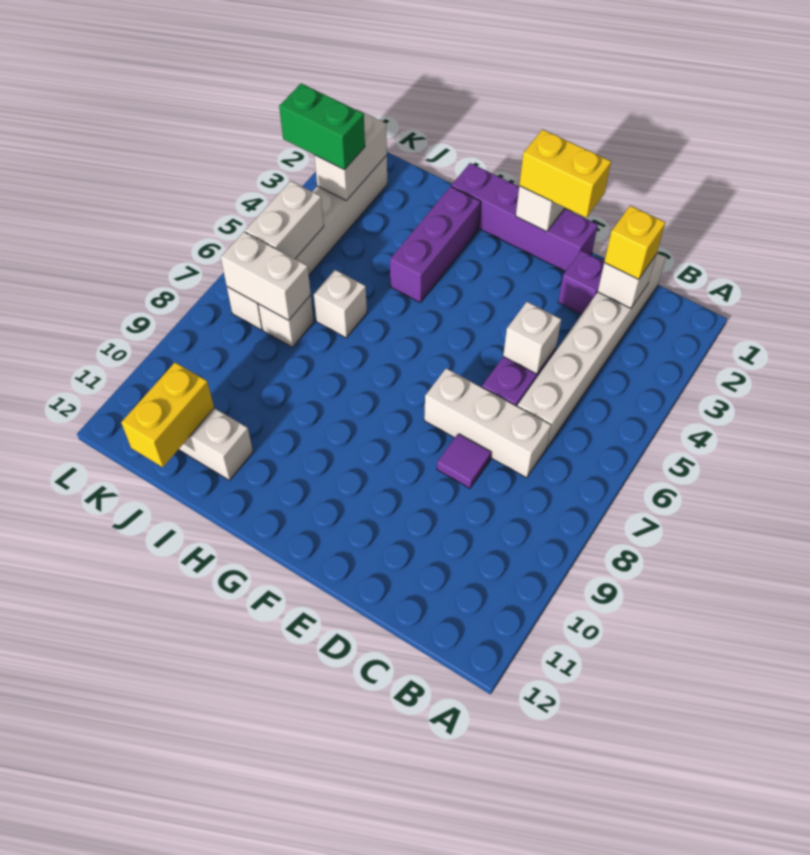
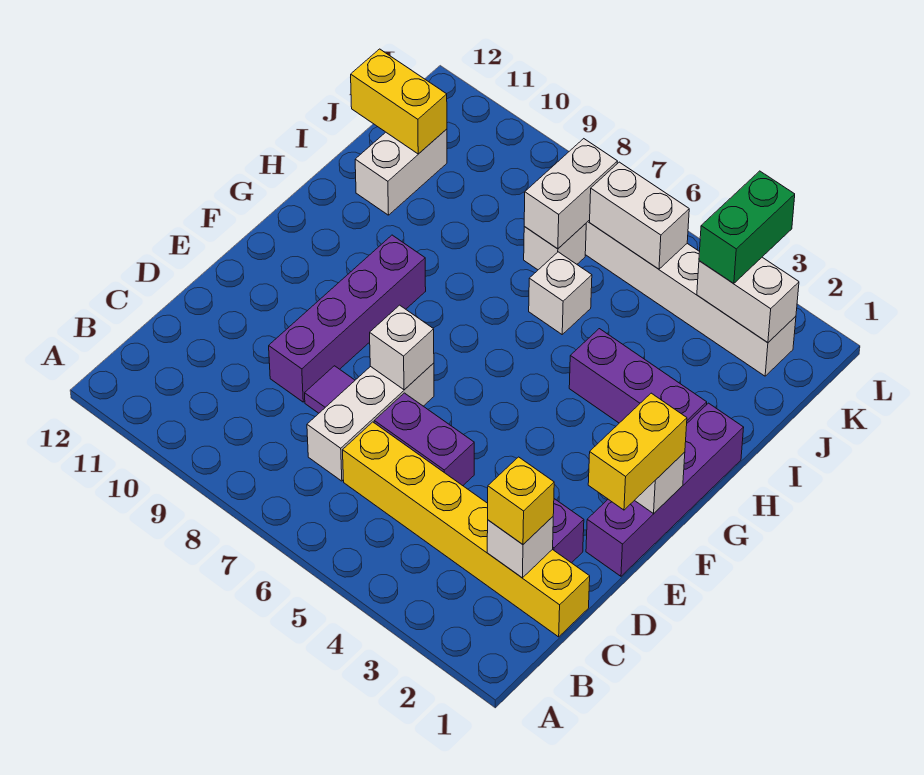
white brick C1:C6 level 1 -> yellow brick C1:C6 level 1
white brick D5 level 2 -> white brick E7 level 2
none -> purple brick D9:G9 level 1

